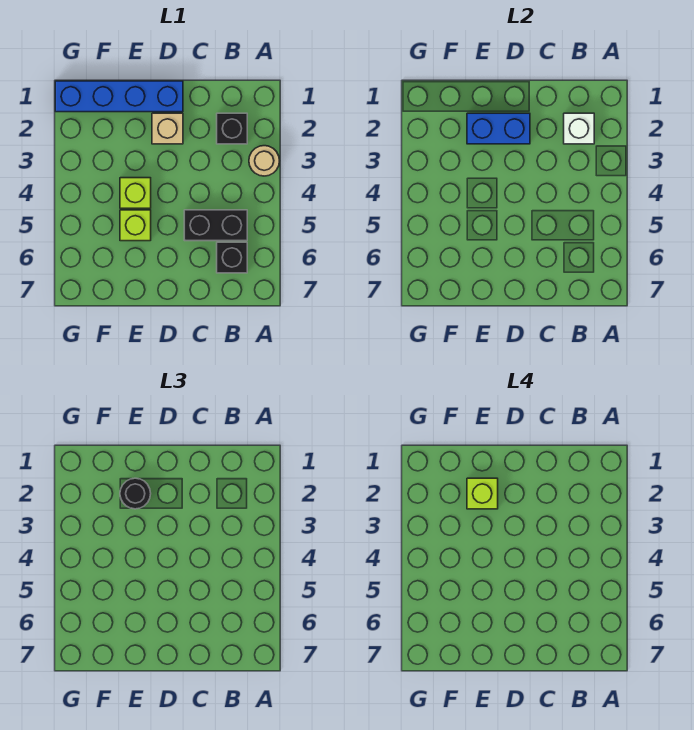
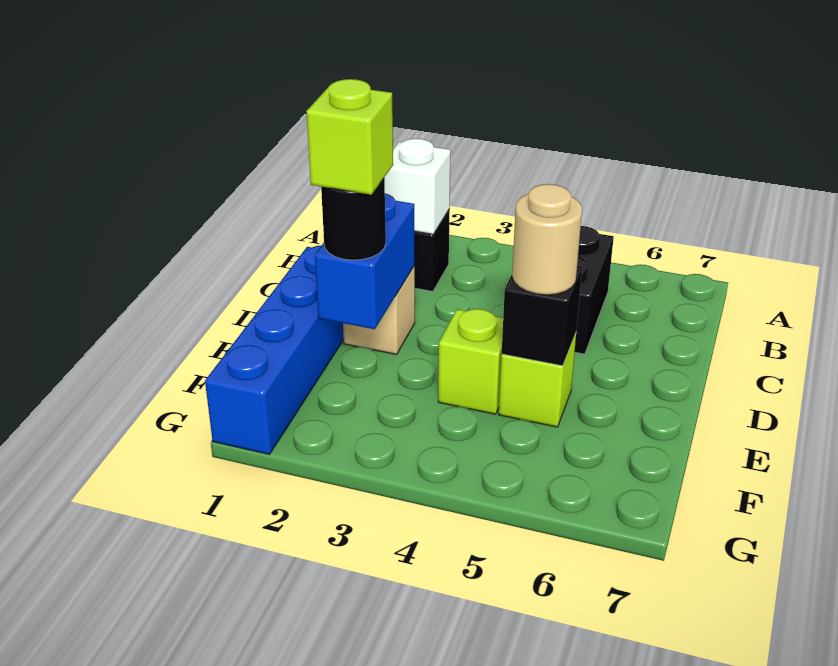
tan round brick A3 level 1 -> tan round brick E5 level 3
black brick B6 level 1 -> black brick E5 level 2

